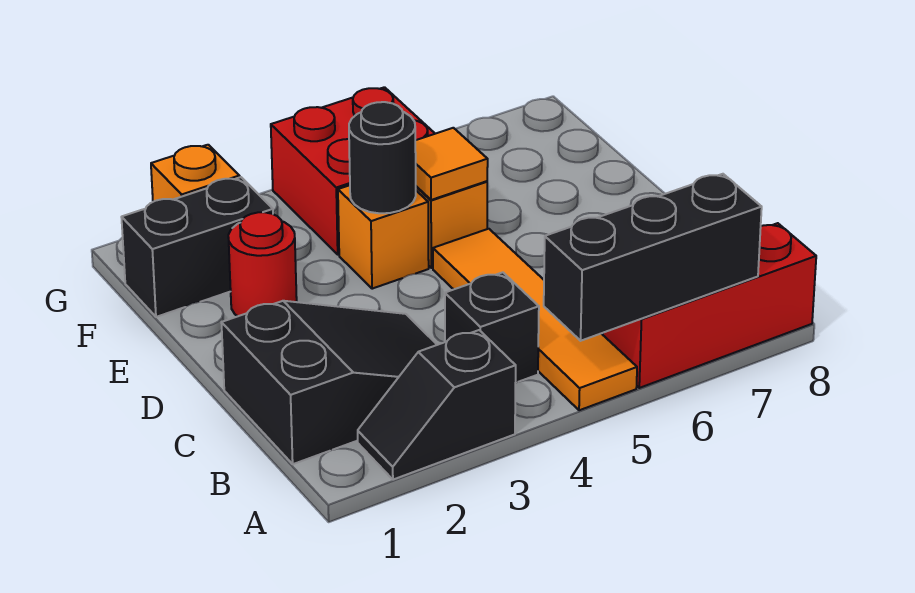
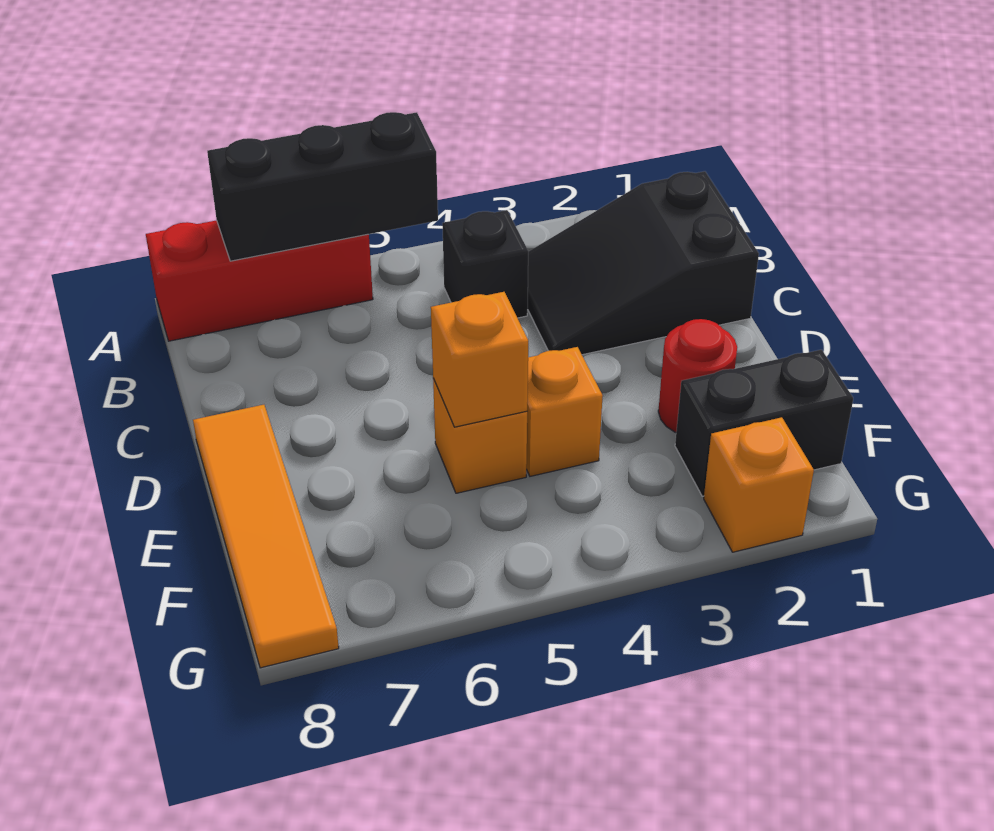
black slope A2:A3 level 1 top 3 -> none
orange tile A5:D5 level 1 -> orange tile D8:G8 level 1
black round brick E4 level 2 -> none
orange tile E5 level 2 -> orange brick E5 level 2
red brick F4:G5 level 1 -> none

